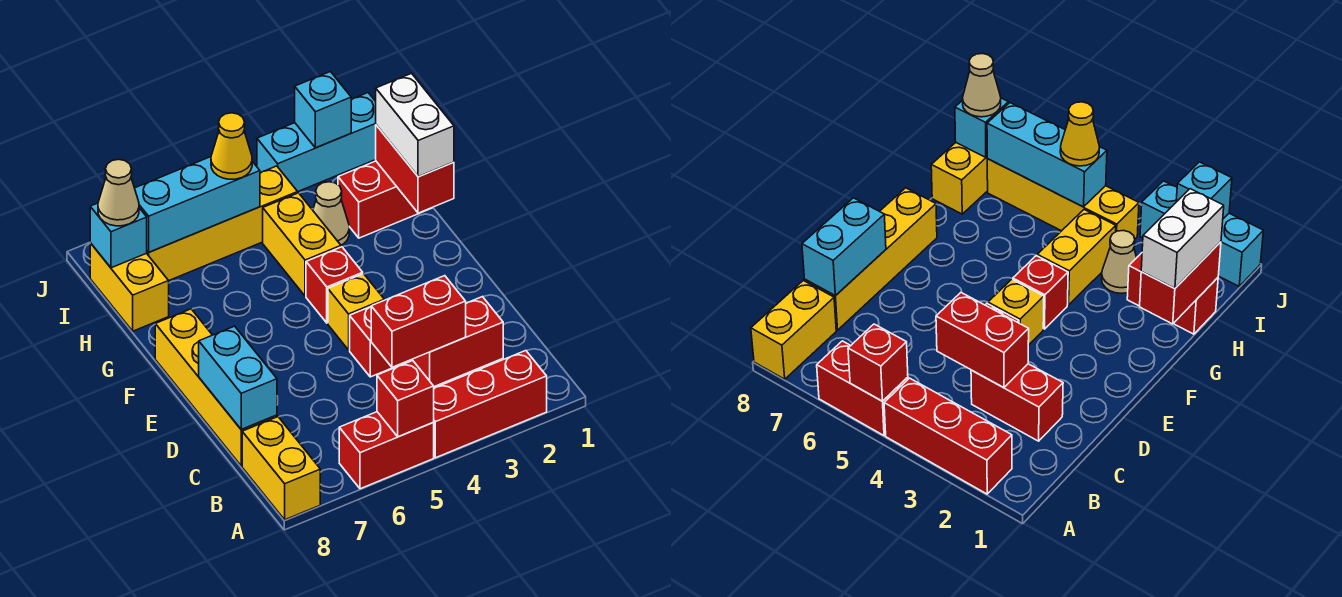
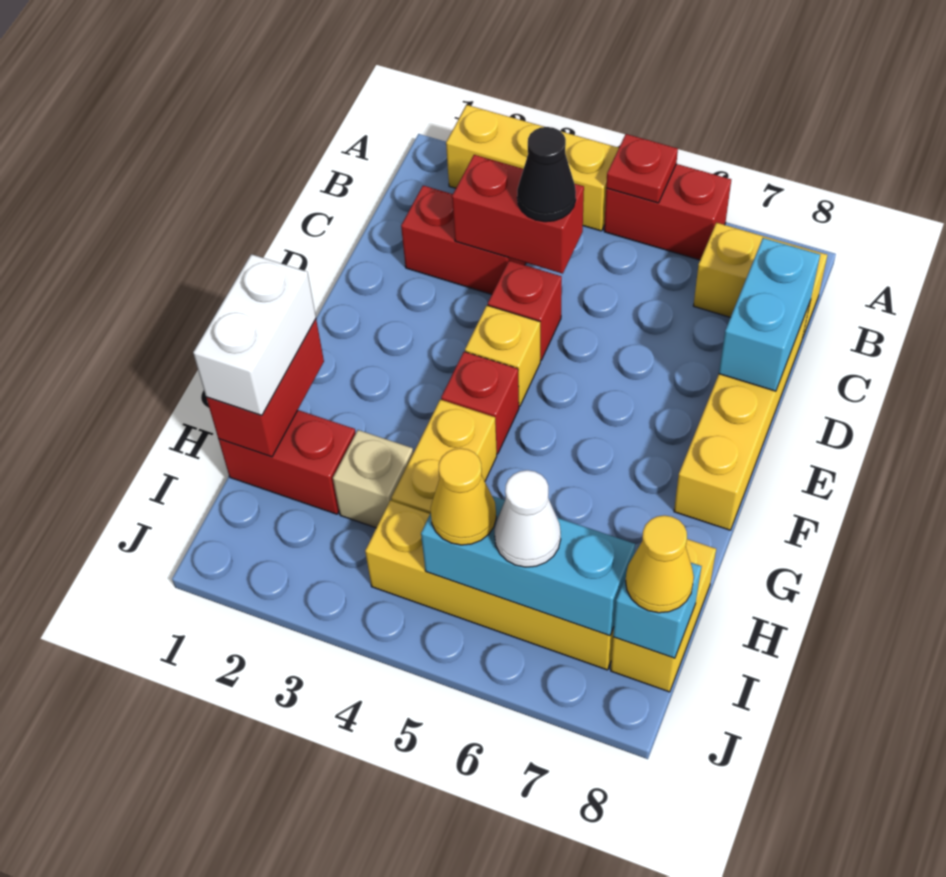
red brick A2:A4 level 1 -> yellow brick A2:A4 level 1
red brick A5 level 2 -> red plate A5 level 2
yellow brick A8:B8 level 1 -> yellow brick B7:B8 level 1
none -> black cone C4 level 3
tan cone H3 level 1 -> tan brick H3 level 1
none -> white cone I6 level 3
tan cone I8 level 3 -> yellow cone I8 level 3
cyan brick J1:J3 level 1 -> none
cyan brick J2 level 2 -> none

